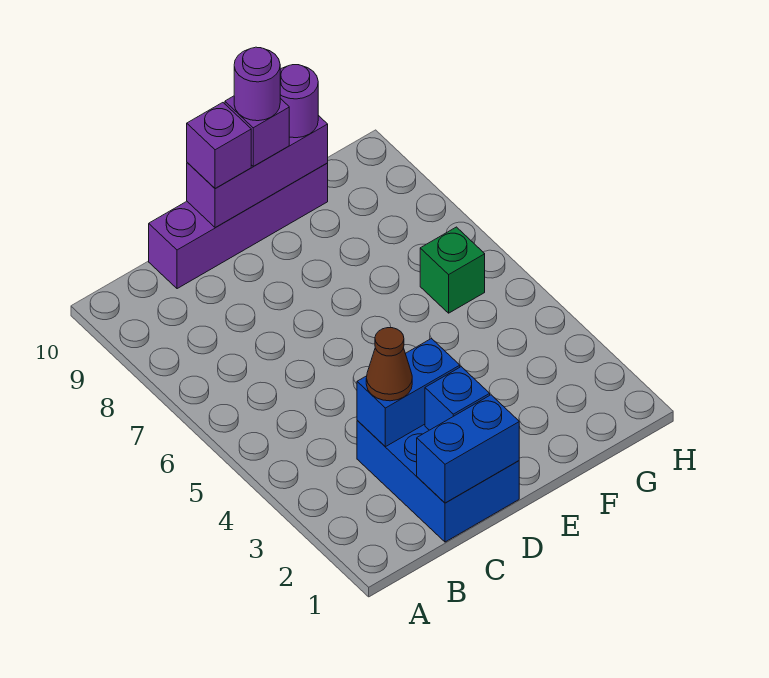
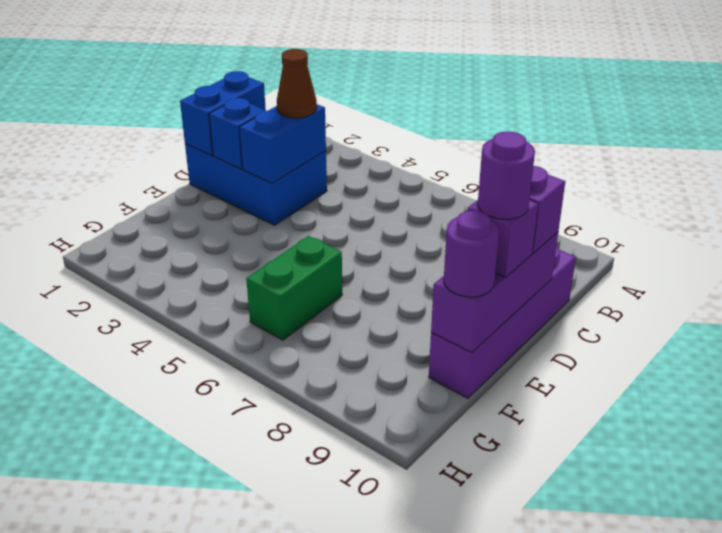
green brick G6 level 1 -> green brick F6:G6 level 1

